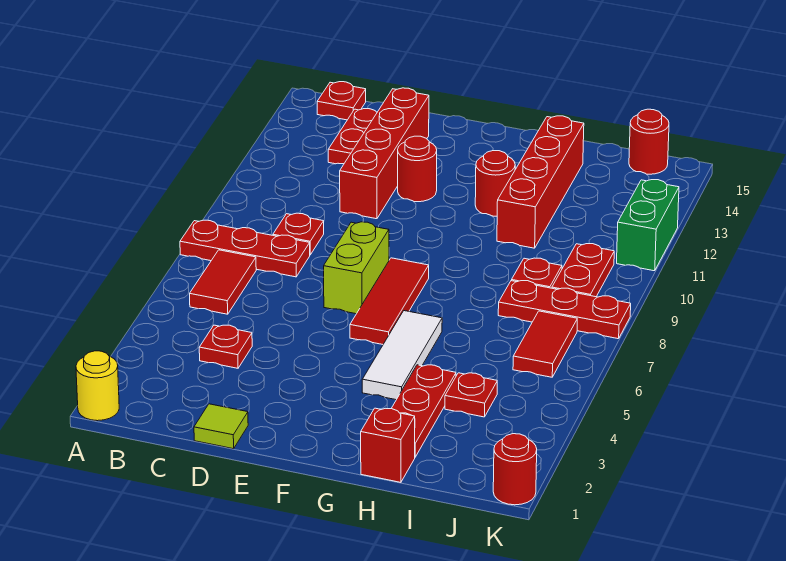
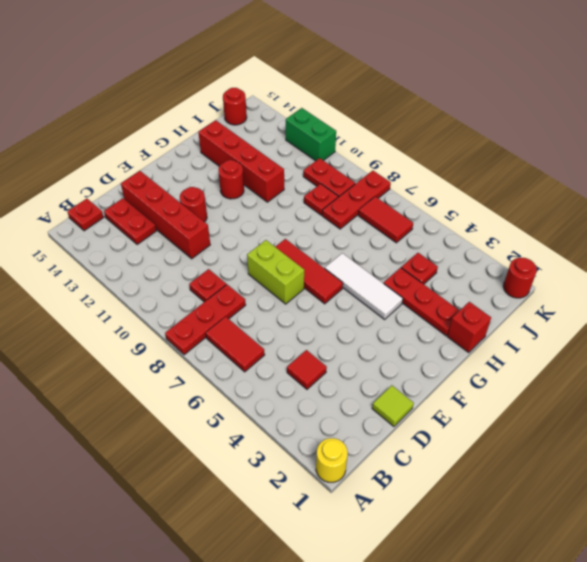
red plate C4 level 1 -> red tile C4 level 1

